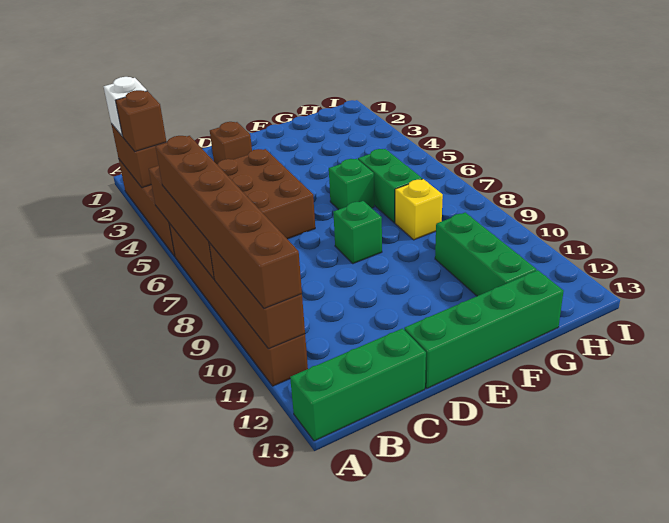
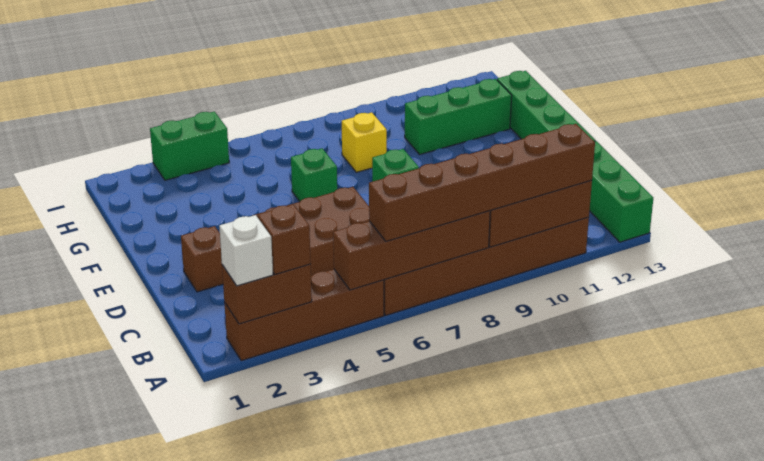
green brick G6:G7 level 1 -> green brick I3:I4 level 1

